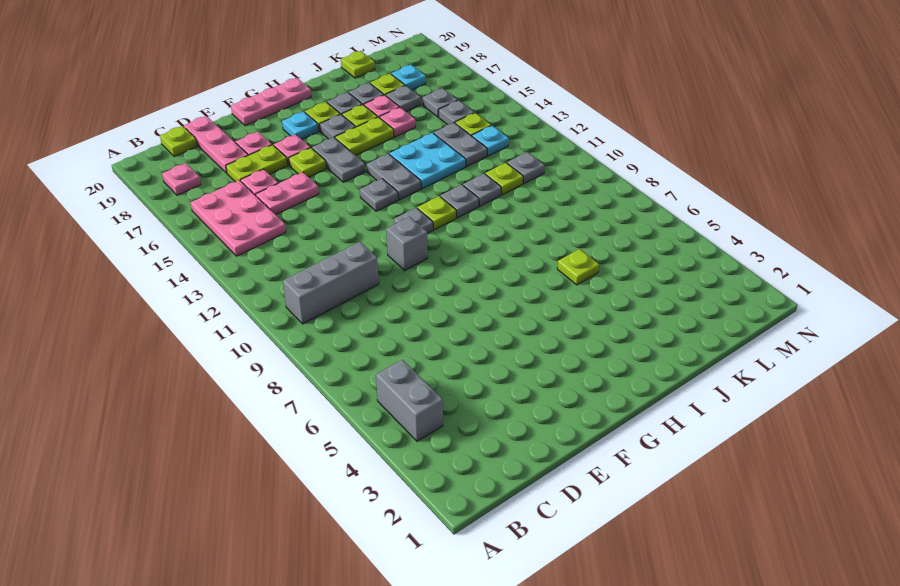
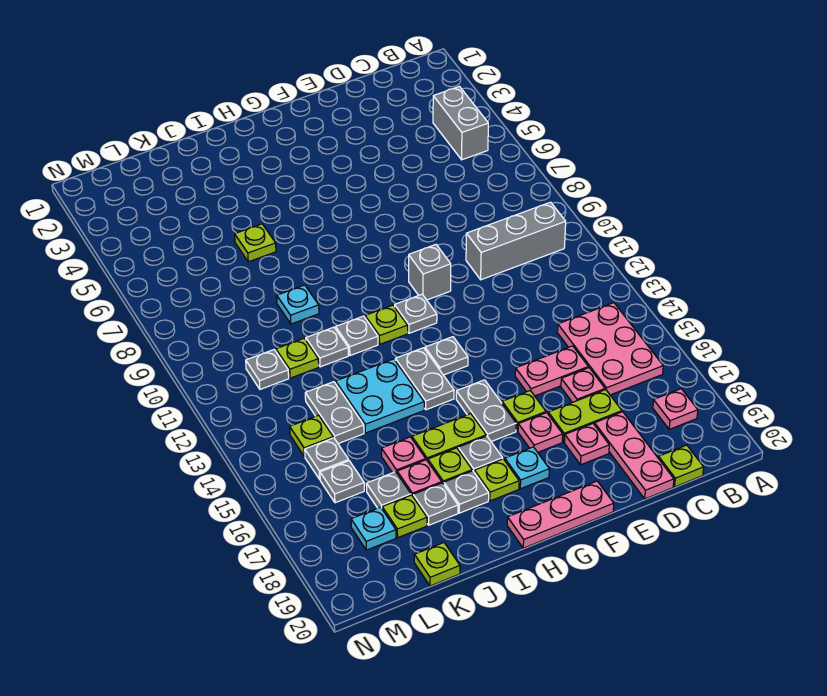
cyan plate L13 level 1 -> cyan plate J9 level 1

